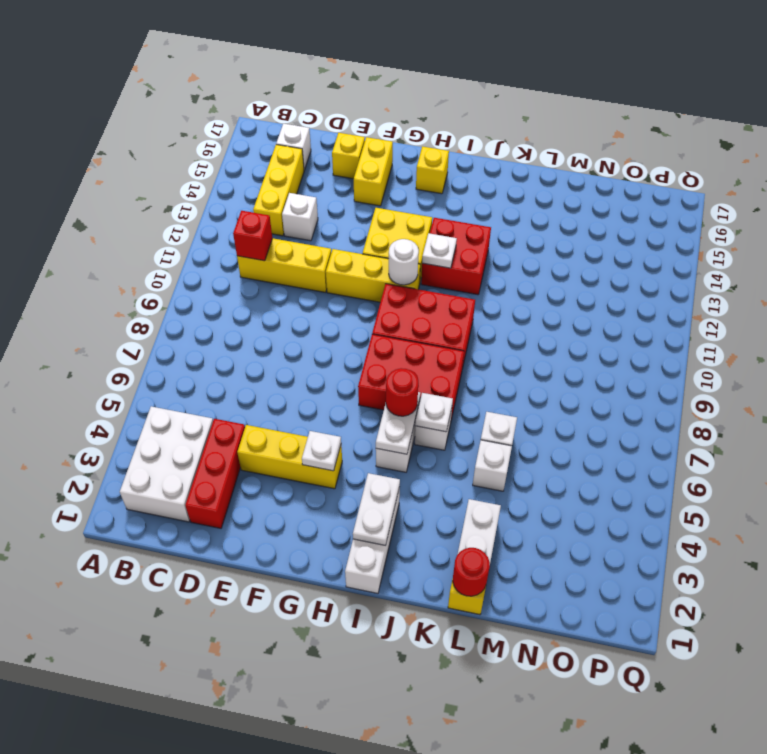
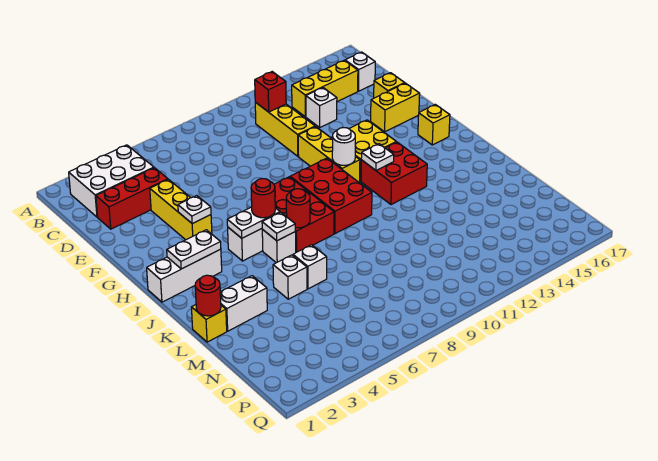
none -> red round brick J7 level 2

